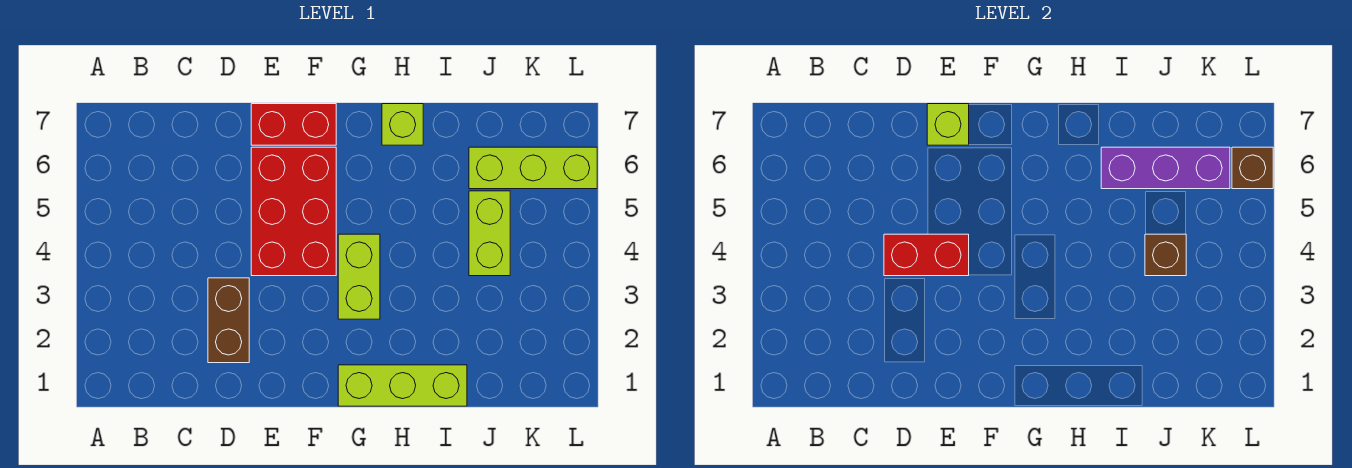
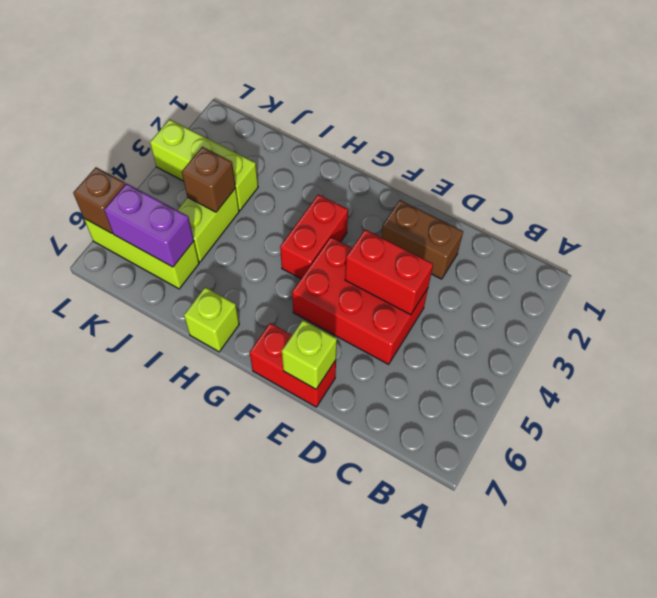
brown brick D2:D3 level 1 -> brown brick D2:E2 level 1
red brick E4:F6 level 1 -> red brick D4:F5 level 1
lime brick G1:I1 level 1 -> lime brick J3:L3 level 1
lime brick G3:G4 level 1 -> red brick G3:G4 level 1
purple brick I6:K6 level 2 -> purple brick J6:K6 level 2

